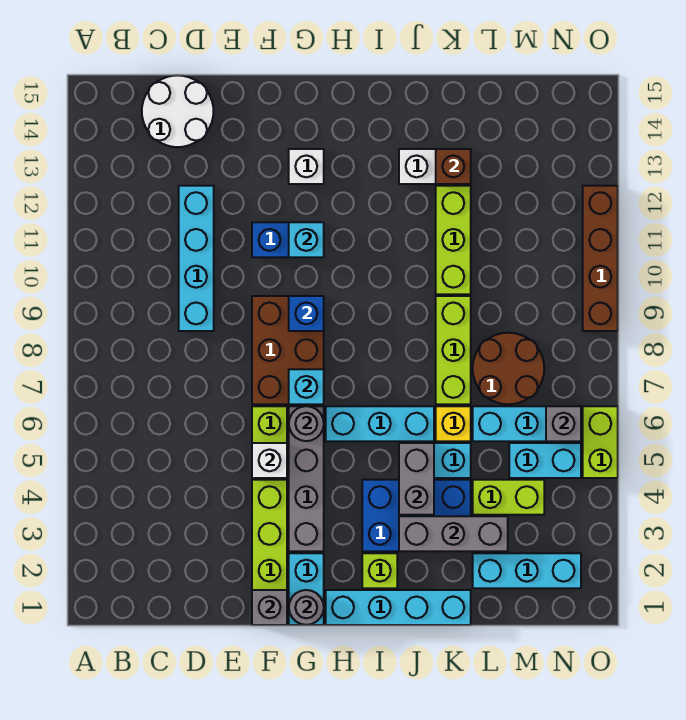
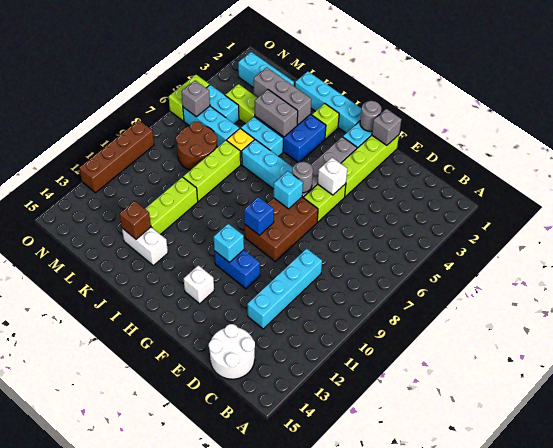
grey brick J4:J5 level 2 -> grey brick J4:K4 level 2

